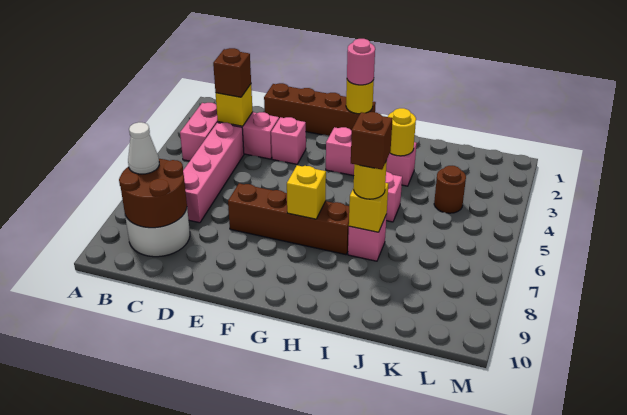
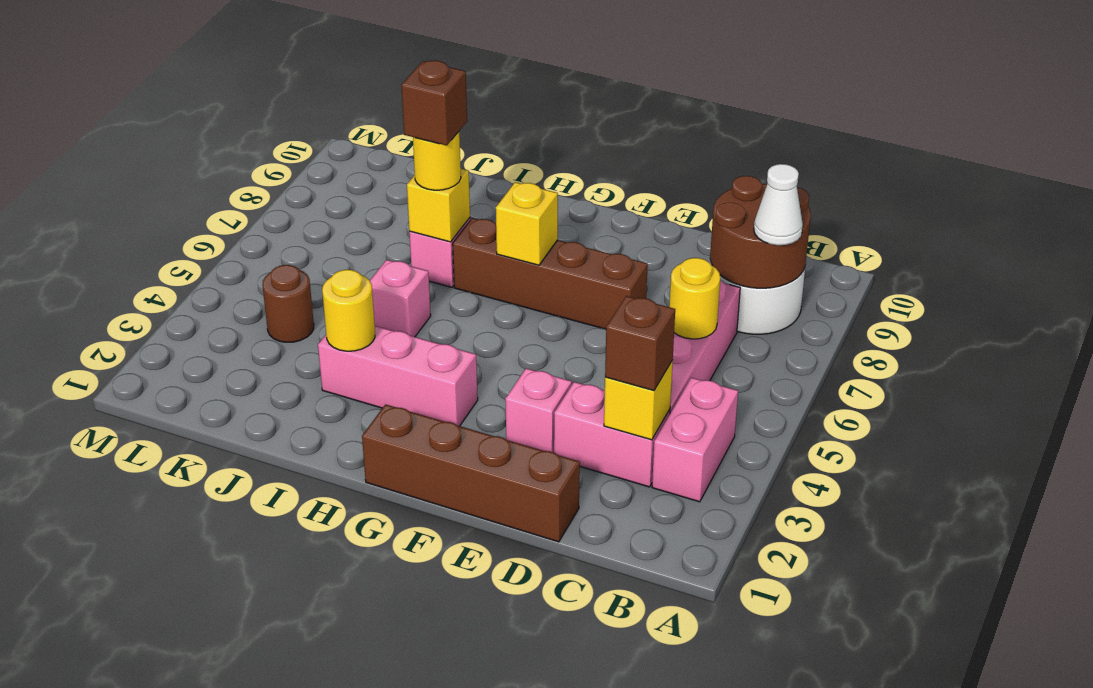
yellow round brick G1 level 2 -> yellow round brick C6 level 2
pink round brick G1 level 3 -> none

